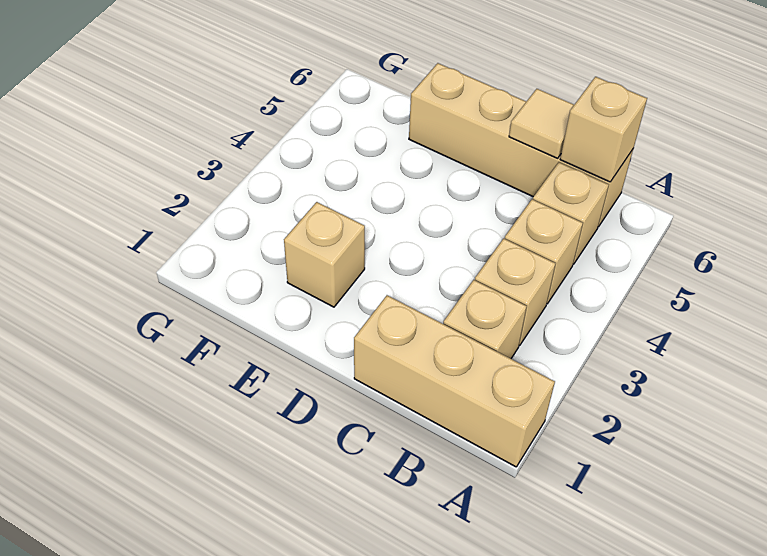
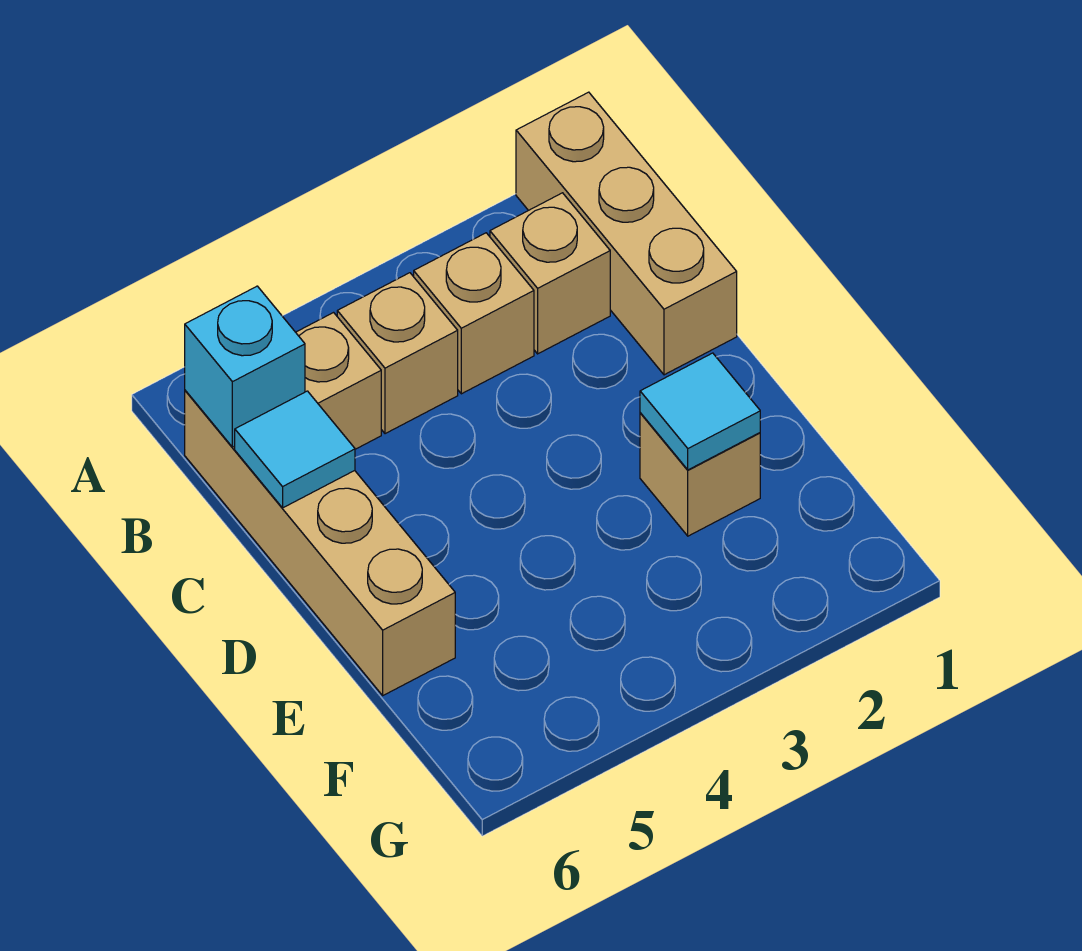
tan brick B6 level 2 -> cyan brick B6 level 2
tan tile C6 level 2 -> cyan tile C6 level 2
none -> cyan tile E2 level 2

